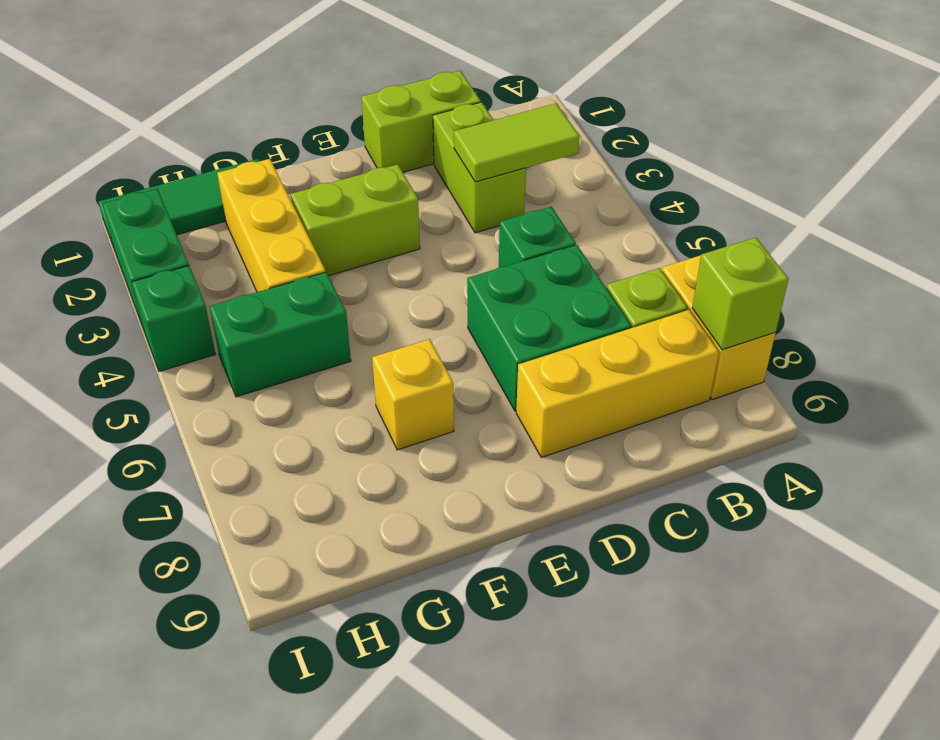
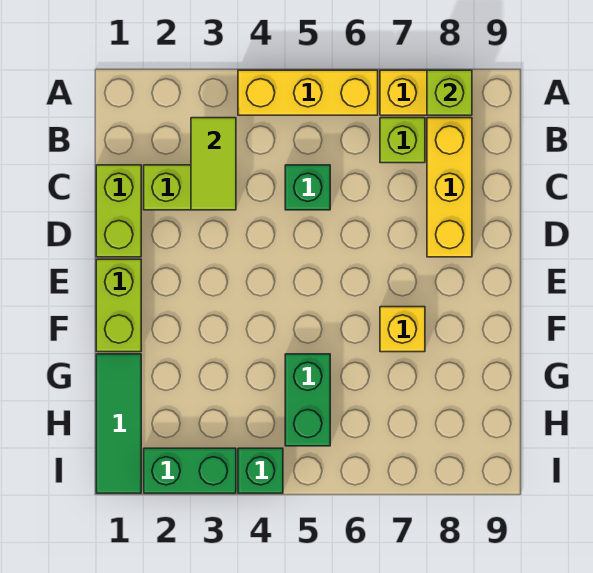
green brick C6:D7 level 1 -> none
lime brick E3:F3 level 1 -> lime brick E1:F1 level 1
yellow brick G2:G4 level 1 -> yellow brick A4:A6 level 1

